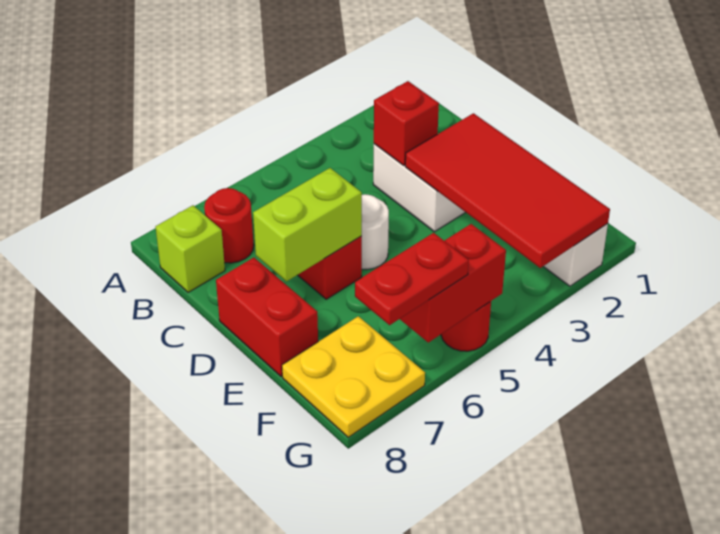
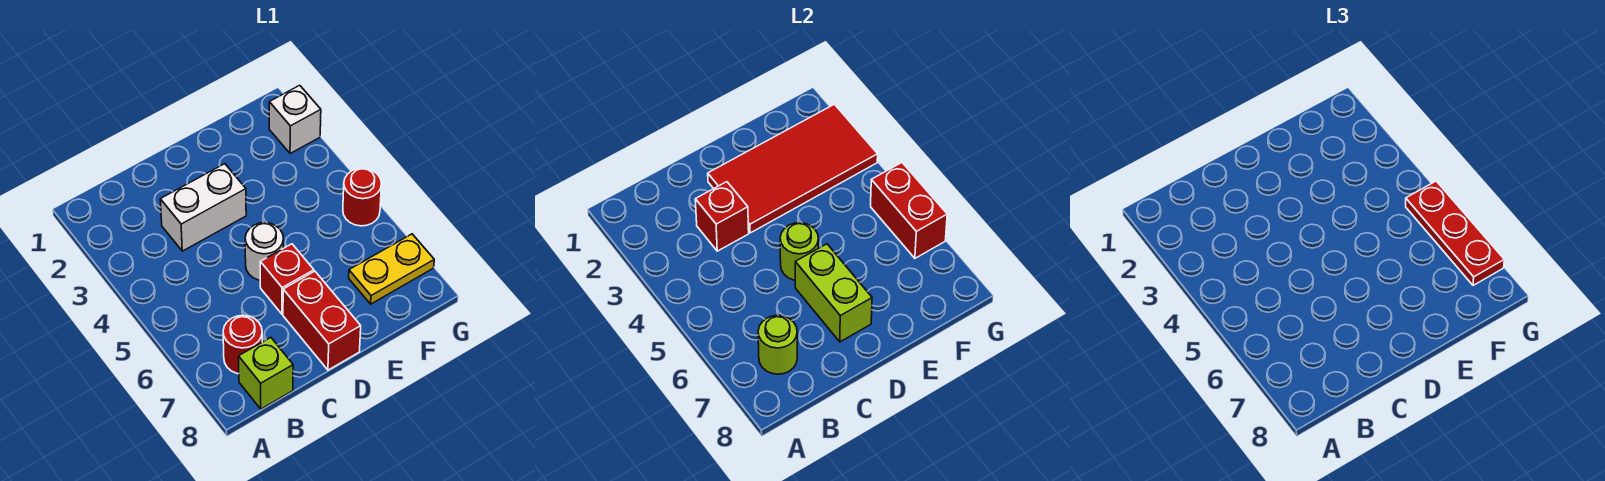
none -> lime round brick B7 level 2
none -> lime round brick D5 level 2
red brick D8:E8 level 1 -> red brick D7:D8 level 1
yellow plate F7:G8 level 1 -> yellow plate F7:G7 level 1
red plate G6:G7 level 3 -> red plate G5:G7 level 3

